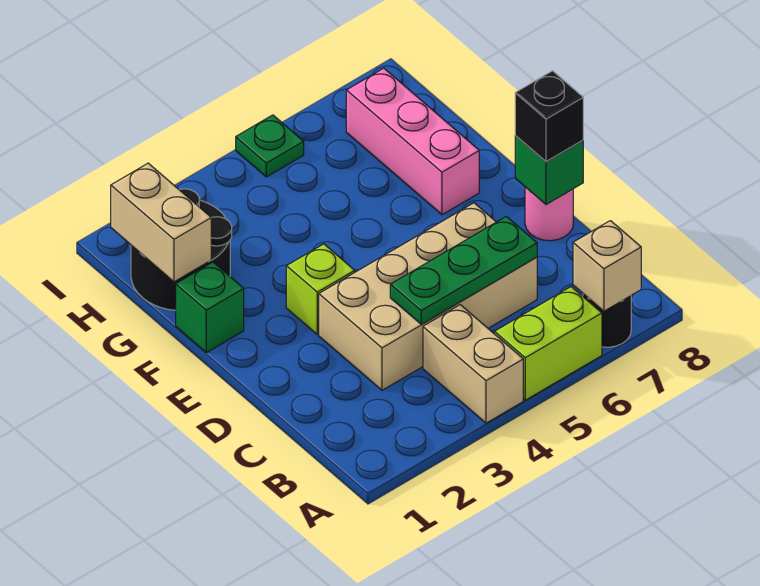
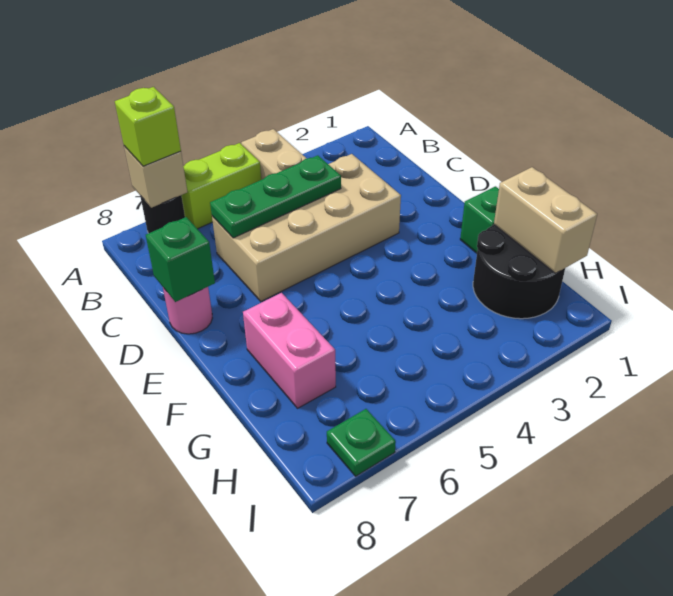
black brick D8 level 3 -> none
lime brick E3 level 1 -> lime brick A7 level 3
pink brick F7:H7 level 1 -> pink brick F7:G7 level 1
green plate I5 level 1 -> green plate I7 level 1

